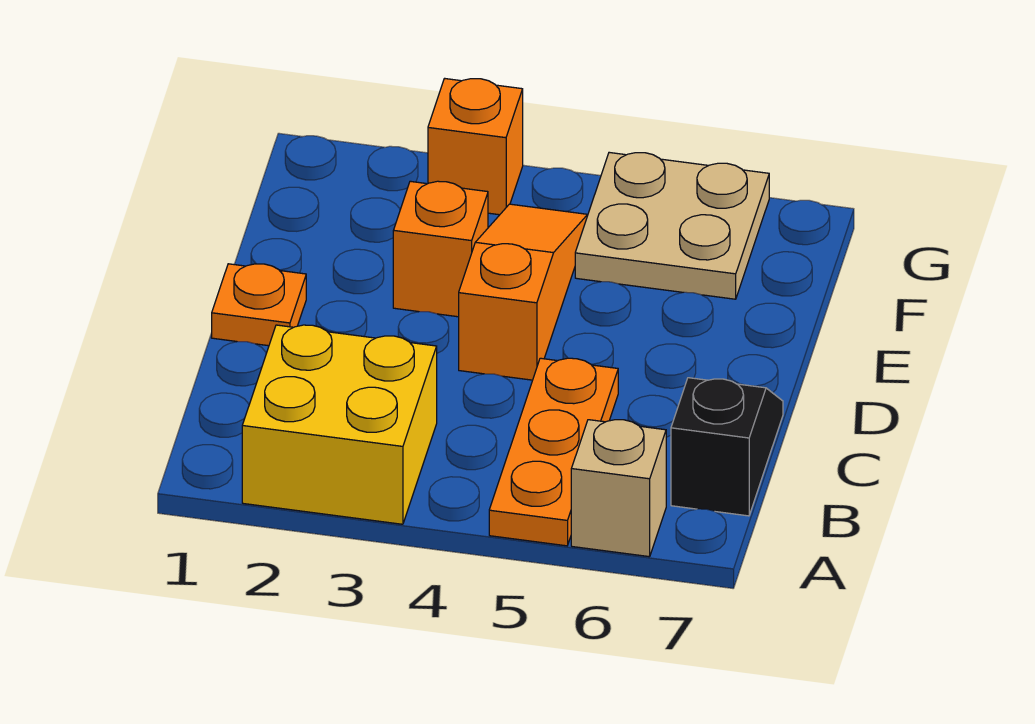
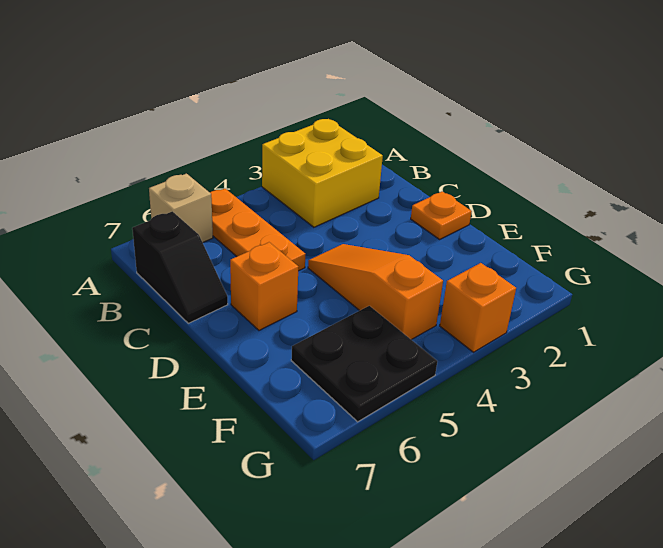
orange slope D4:F4 level 1 top D -> orange slope D4:F4 level 1 top F
orange brick E3 level 1 -> orange brick D6 level 1
tan plate F5:G6 level 1 -> black plate F5:G6 level 1

